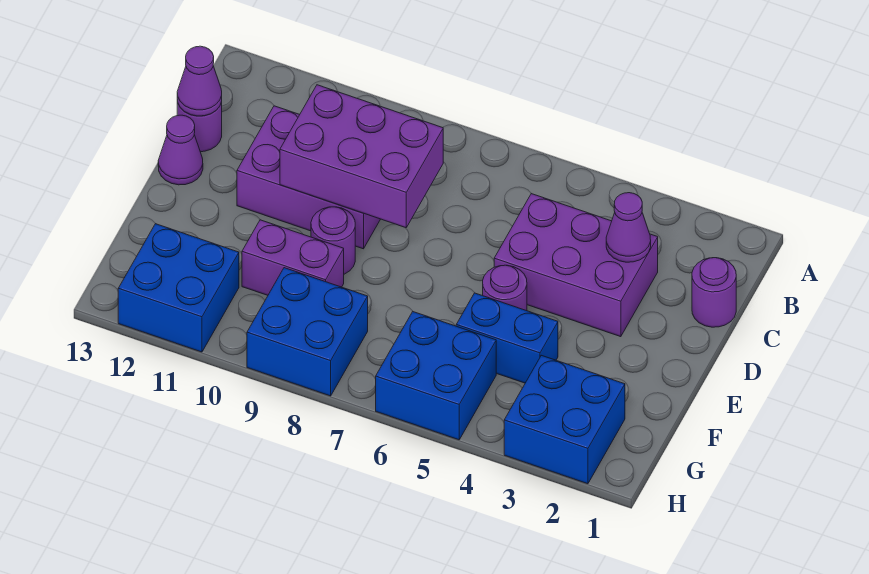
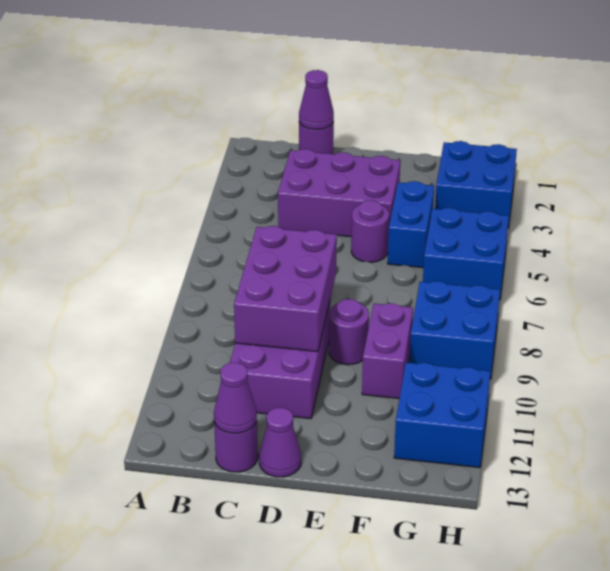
purple brick C3:D5 level 1 -> purple brick C3:E4 level 1
purple cone C3 level 2 -> purple cone C1 level 2

